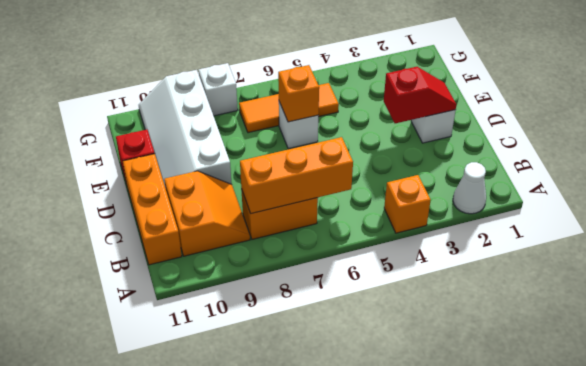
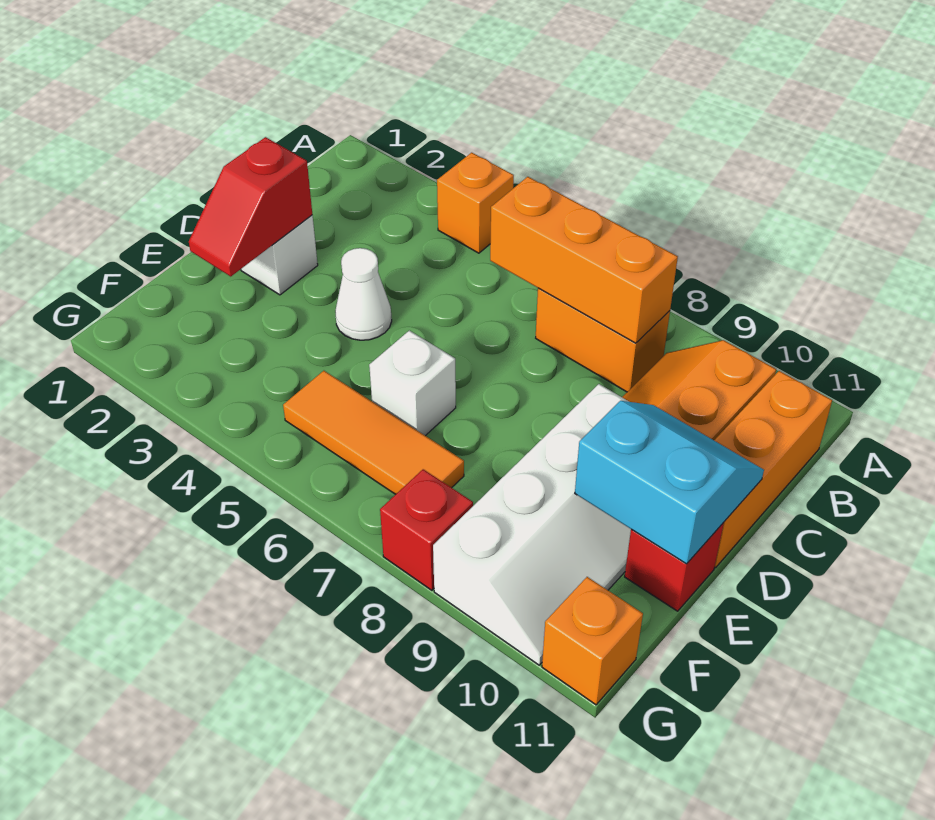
white cone A2 level 1 -> white cone D4 level 1
red slope D2:D3 level 2 top 3 -> red slope D2:E2 level 2 top D
none -> cyan slope D10:E11 level 2 top E
orange brick E6 level 2 -> orange brick G11 level 1
white brick G8 level 1 -> red brick G8 level 1

